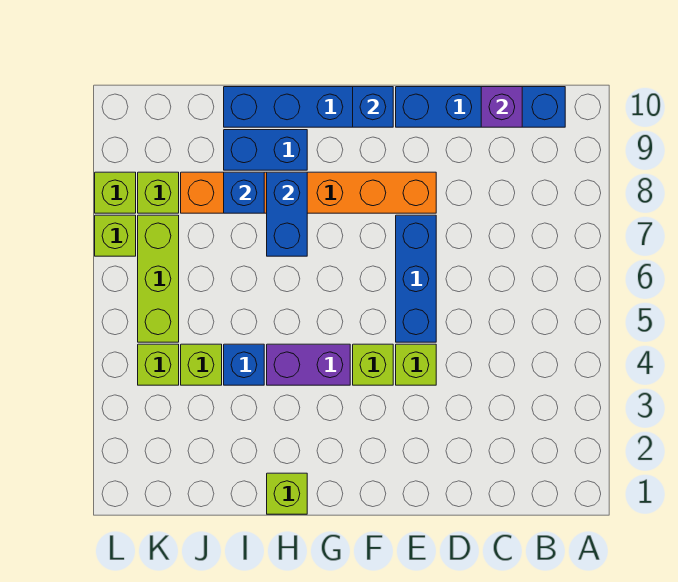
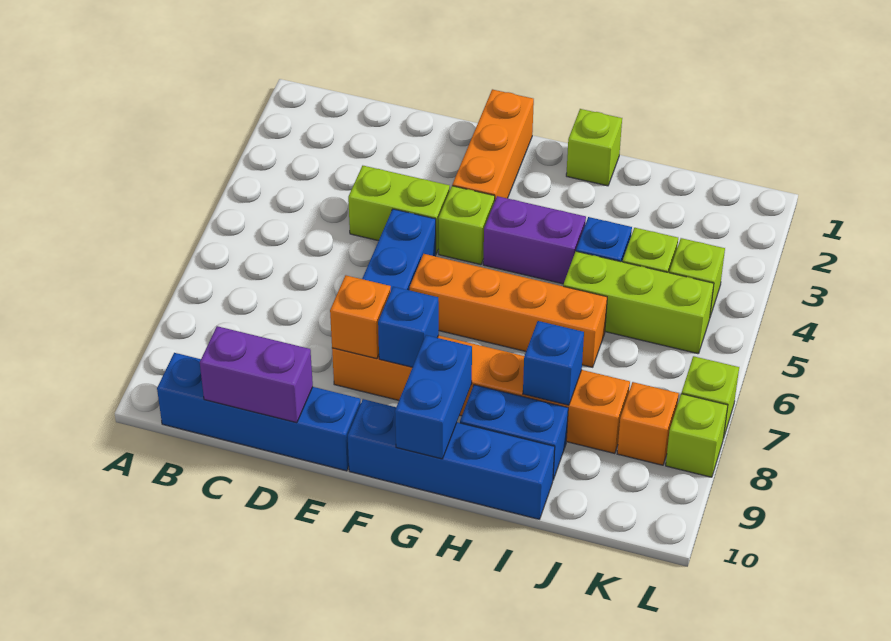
purple brick C10 level 2 -> purple brick C10:D10 level 2
lime brick E4 level 1 -> lime brick D4:E4 level 1
none -> orange brick E8 level 2
none -> orange brick F1:F3 level 1
none -> orange brick F6:I6 level 1
blue brick F10 level 2 -> blue brick F8 level 2
blue brick H7:H8 level 2 -> blue brick G9:G10 level 2
lime brick K5:K7 level 1 -> lime brick I5:K5 level 1
lime brick K8 level 1 -> orange brick K8 level 1

